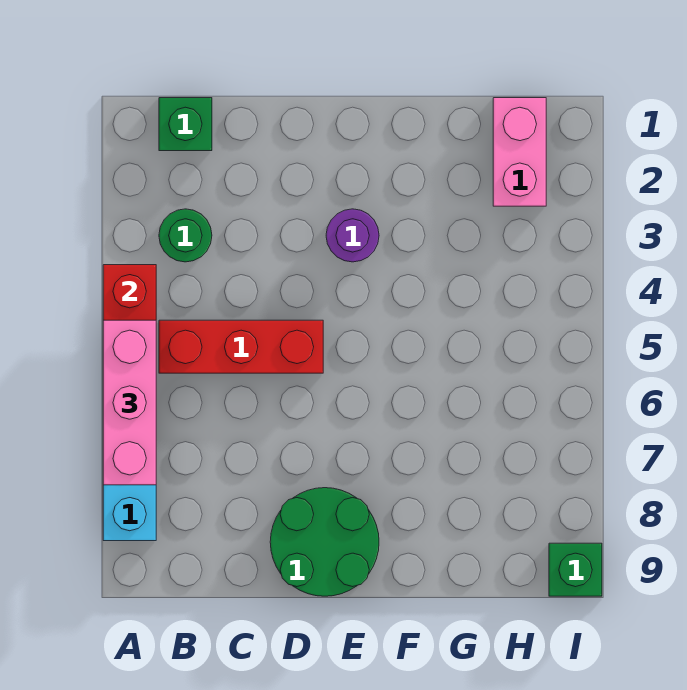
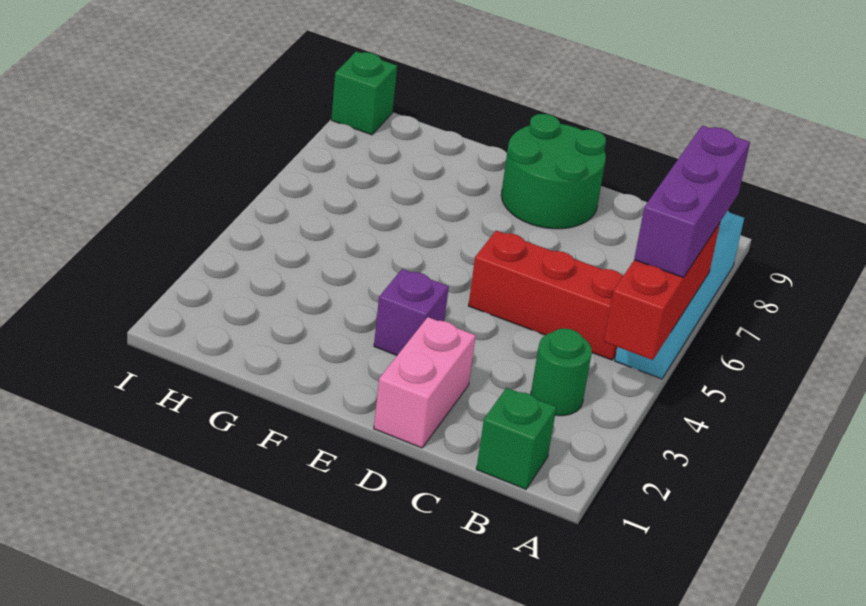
pink brick A5:A7 level 3 -> purple brick A5:A7 level 3
purple round brick E3 level 1 -> purple brick E3 level 1
pink brick H1:H2 level 1 -> pink brick D1:D2 level 1

